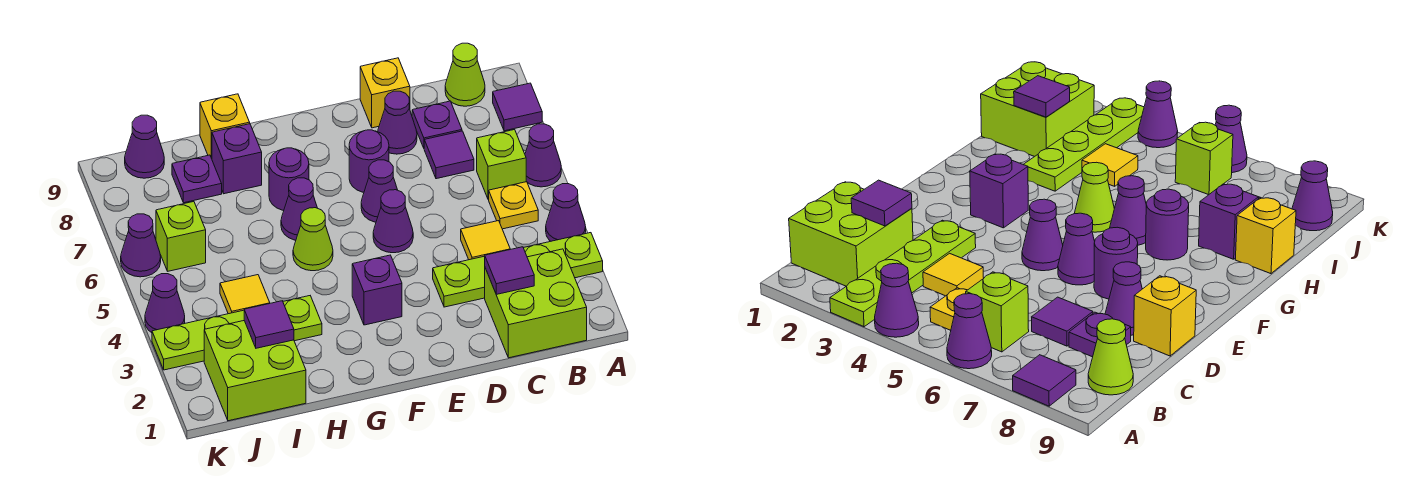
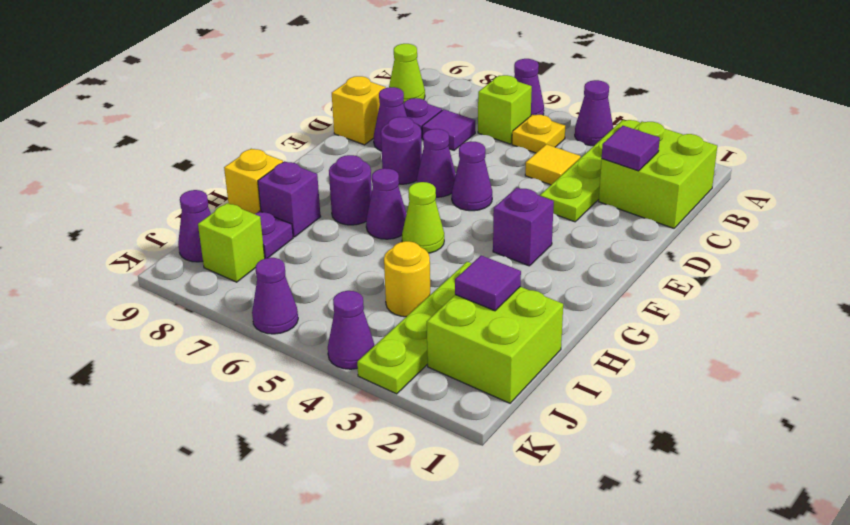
purple tile A8 level 1 -> none
yellow tile I4 level 1 -> yellow round brick I4 level 1
lime brick J6 level 1 -> lime brick J8 level 1

